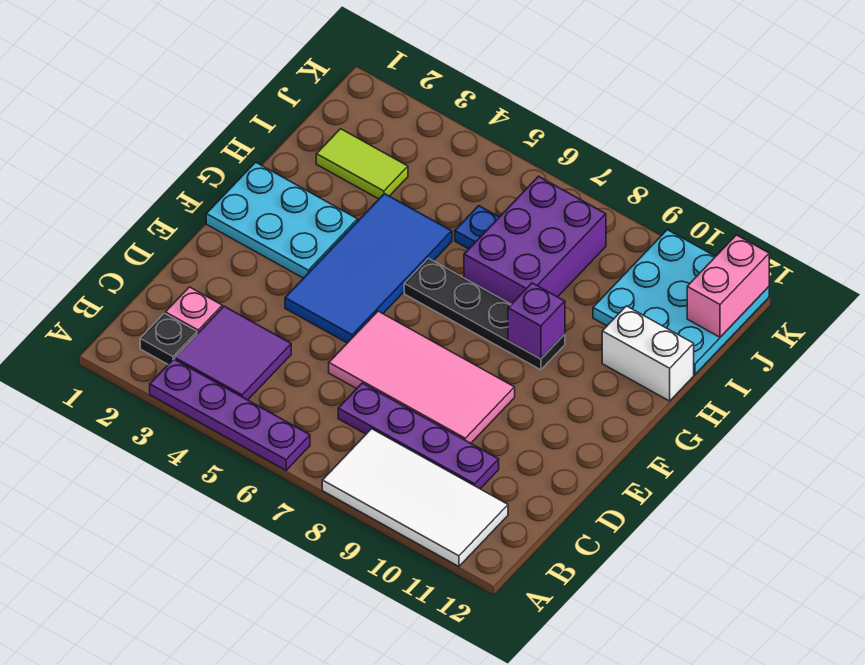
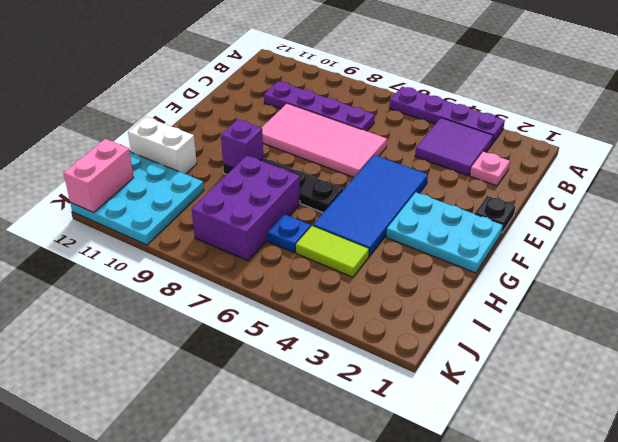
white tile A8:B11 level 1 -> none
black plate B2 level 1 -> black plate E1 level 1
lime tile I2:I3 level 1 -> lime tile I4:I5 level 1

